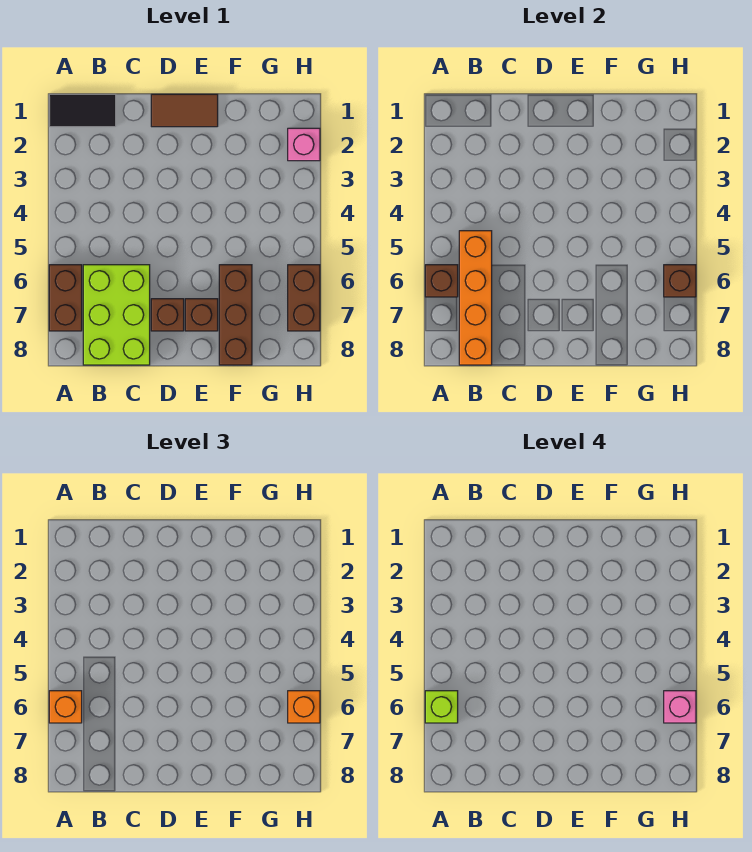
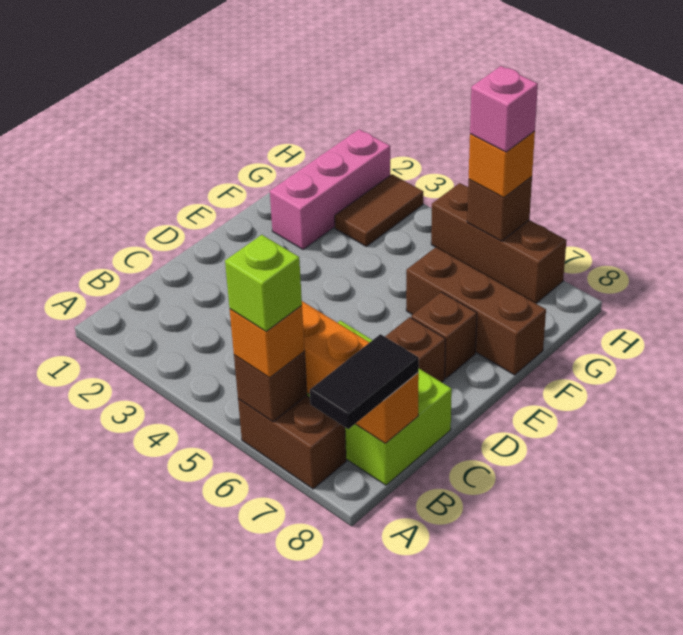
black tile A1:B1 level 1 -> black tile A8:B8 level 3
brown tile D1:E1 level 1 -> brown tile G3:H3 level 1
pink brick H2 level 1 -> pink brick F2:H2 level 1
brown brick H6:H7 level 1 -> brown brick H5:H7 level 1

